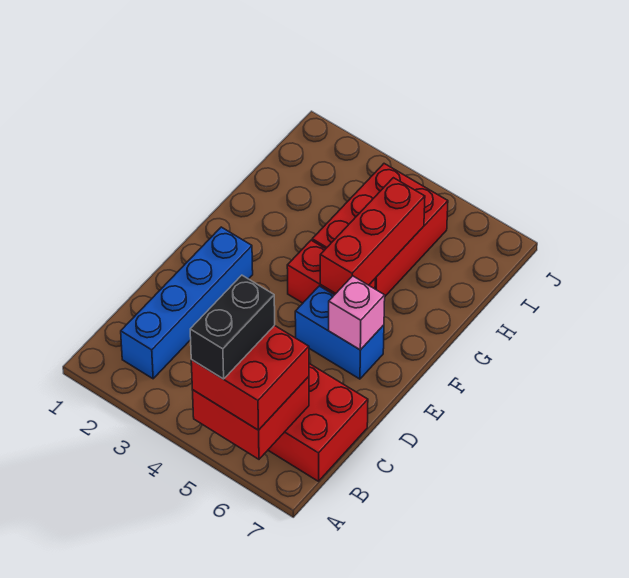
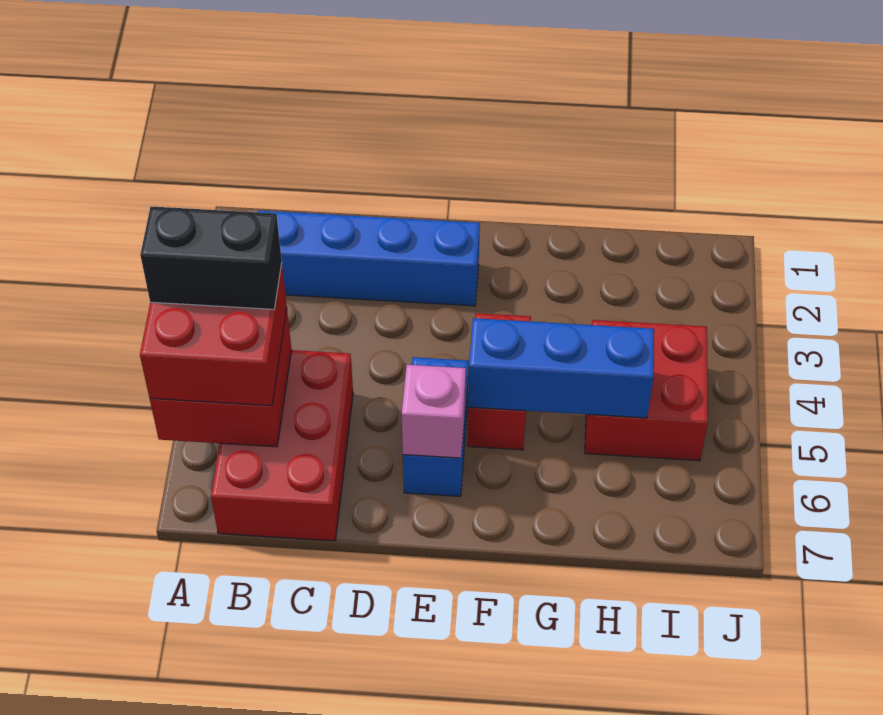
red brick F5:H5 level 2 -> blue brick F5:H5 level 2
red brick G4:I5 level 1 -> red brick H4:I5 level 1

